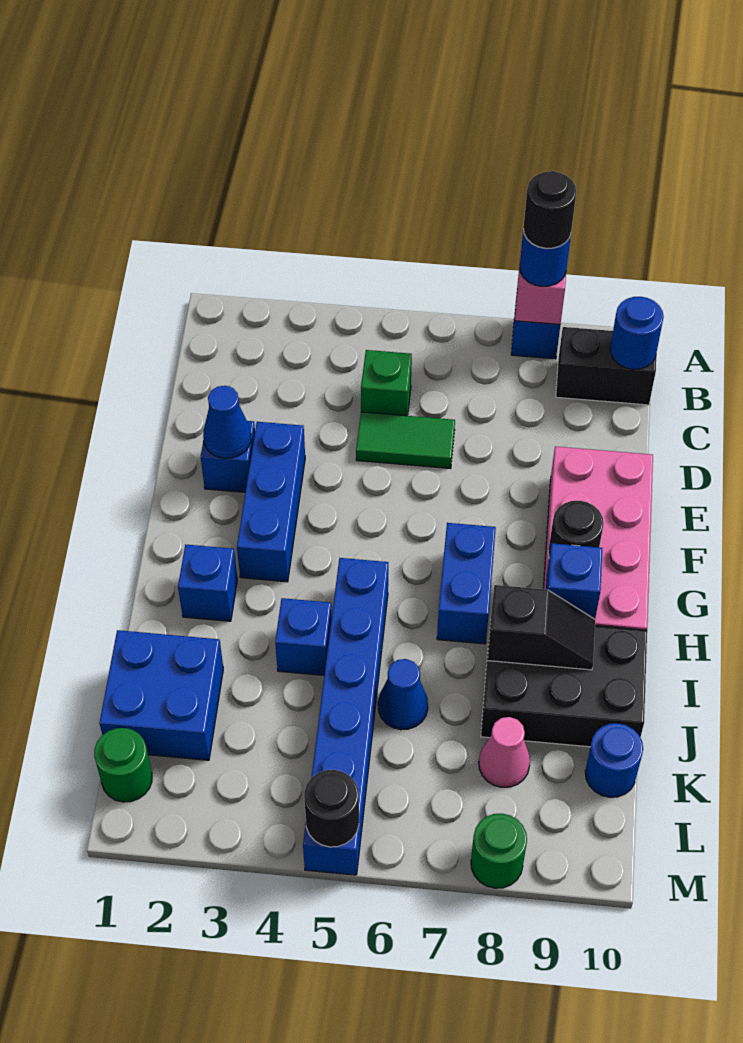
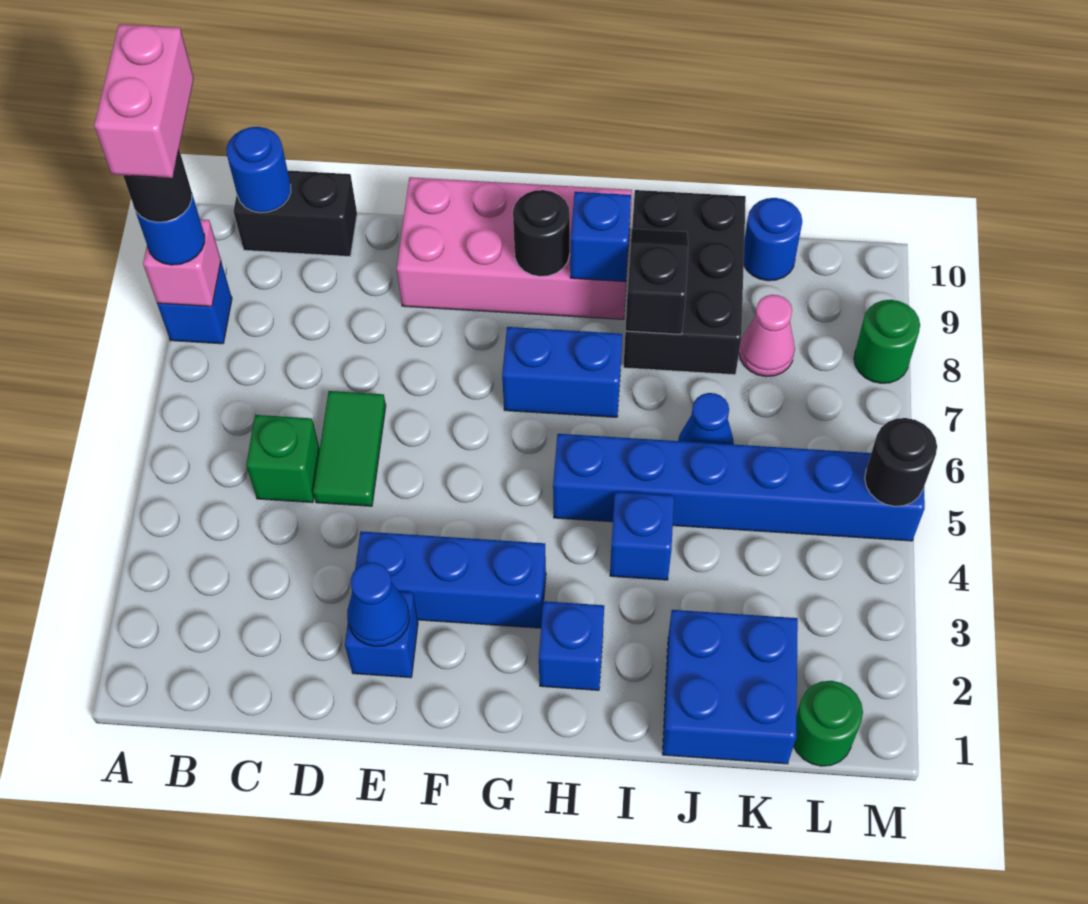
none -> pink brick A8:A9 level 5
black brick B9:B10 level 1 -> black brick B10:C10 level 1

